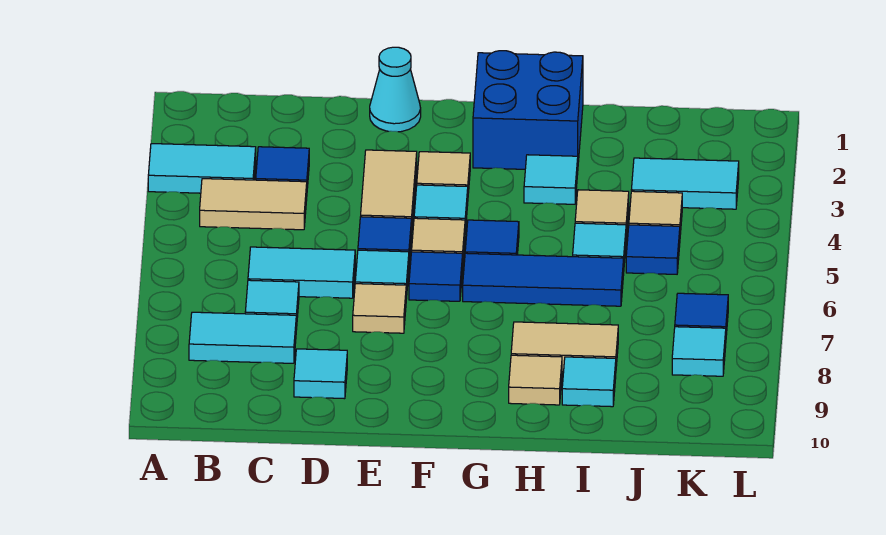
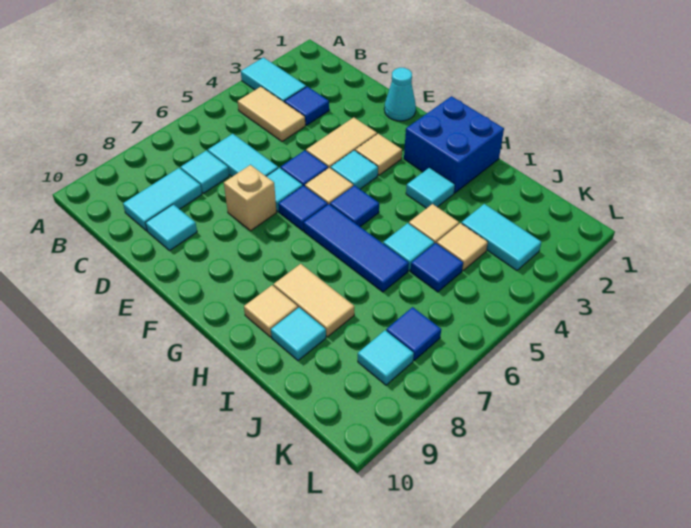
cyan tile B8:C8 level 1 -> cyan tile C8:C9 level 1
tan tile E7 level 1 -> tan brick E7 level 1

